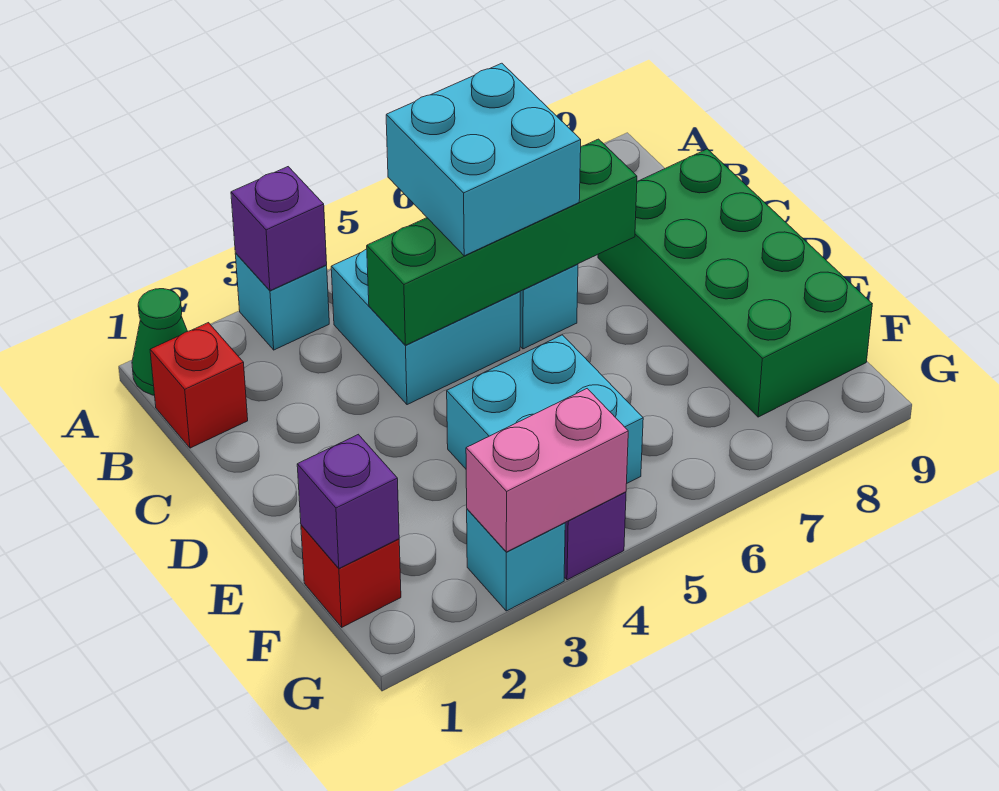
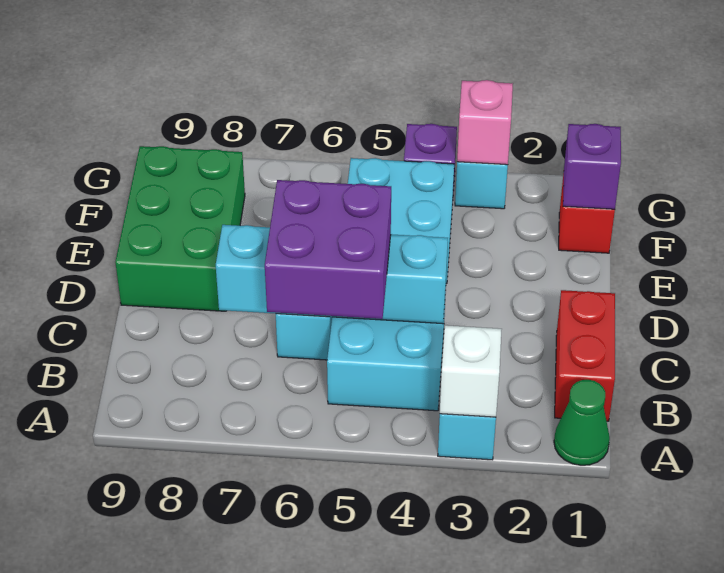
purple brick A3 level 2 -> white brick A3 level 2
red brick B1 level 1 -> red brick B1:C1 level 1
cyan brick B5:C6 level 3 -> purple brick B5:C6 level 3
green brick C4:C7 level 2 -> cyan brick C4:C7 level 2
green brick C8:F9 level 1 -> green brick D8:F9 level 1
pink brick G3:G4 level 2 -> pink brick G3 level 2

